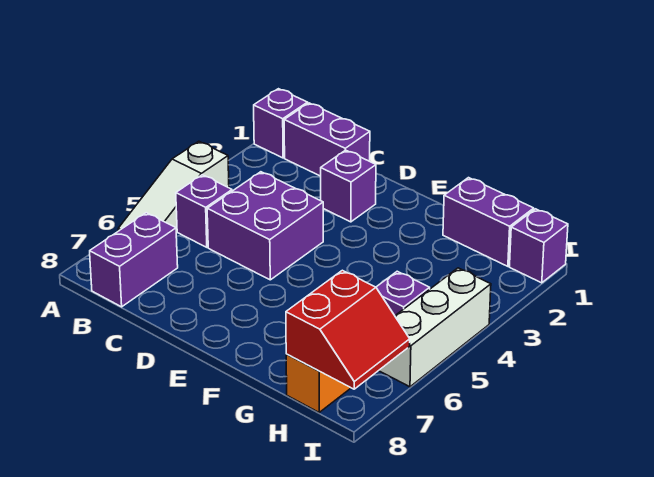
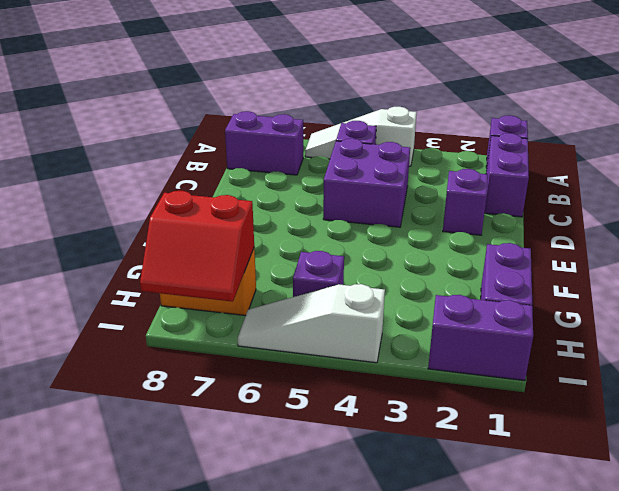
purple brick I1 level 1 -> purple brick I1:I2 level 1
white brick I4:I6 level 1 -> white slope I4:I6 level 1 top 4

